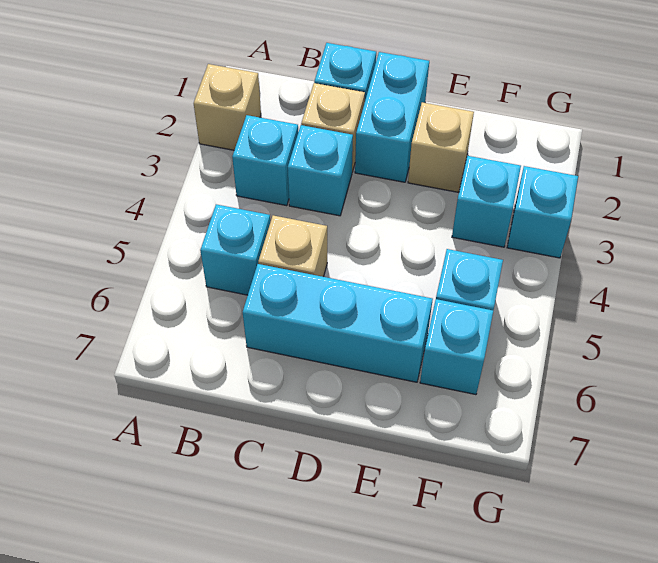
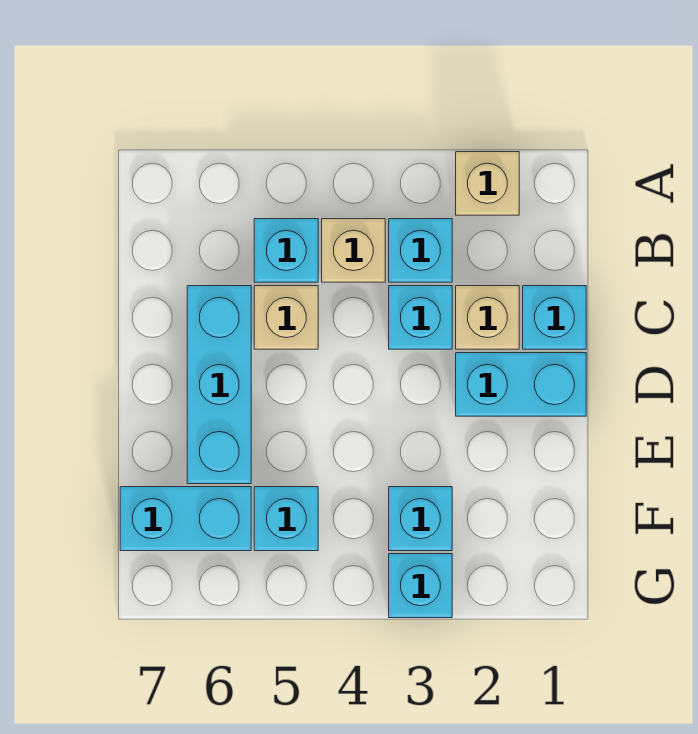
tan brick E2 level 1 -> tan brick B4 level 1
cyan brick F6 level 1 -> cyan brick F6:F7 level 1

